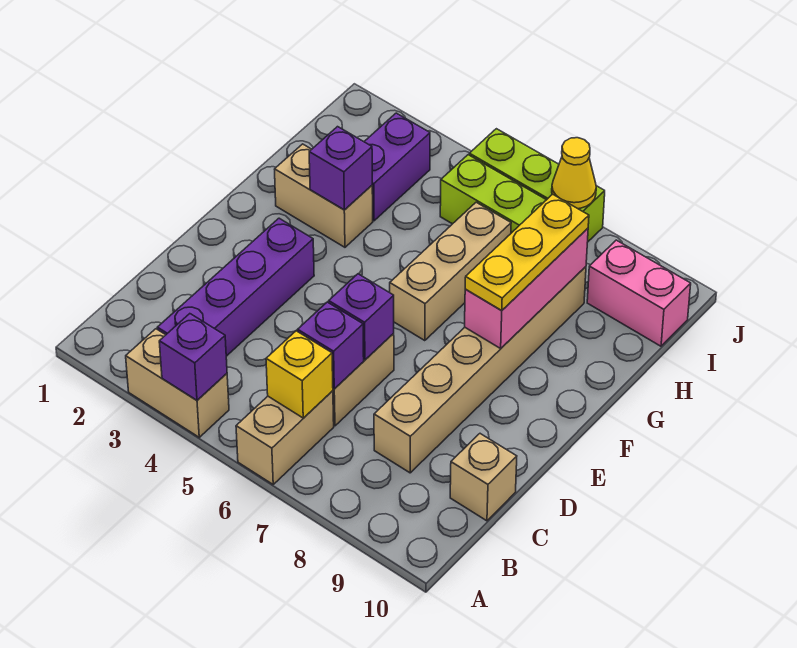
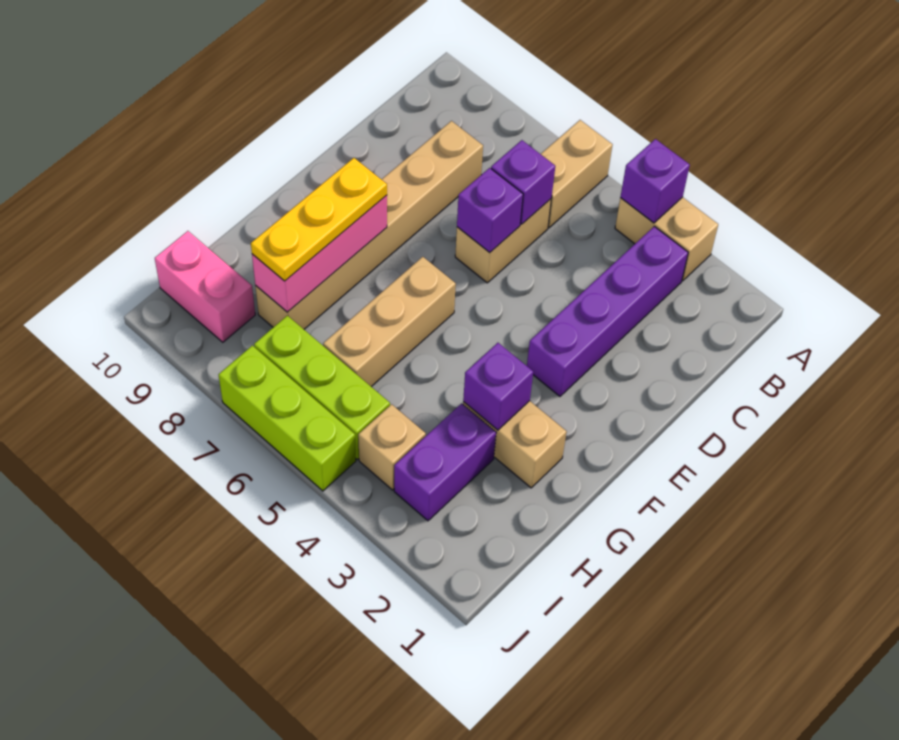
yellow brick B6 level 2 -> none
tan brick C10 level 1 -> tan brick I4 level 1
yellow cone J7 level 2 -> none

